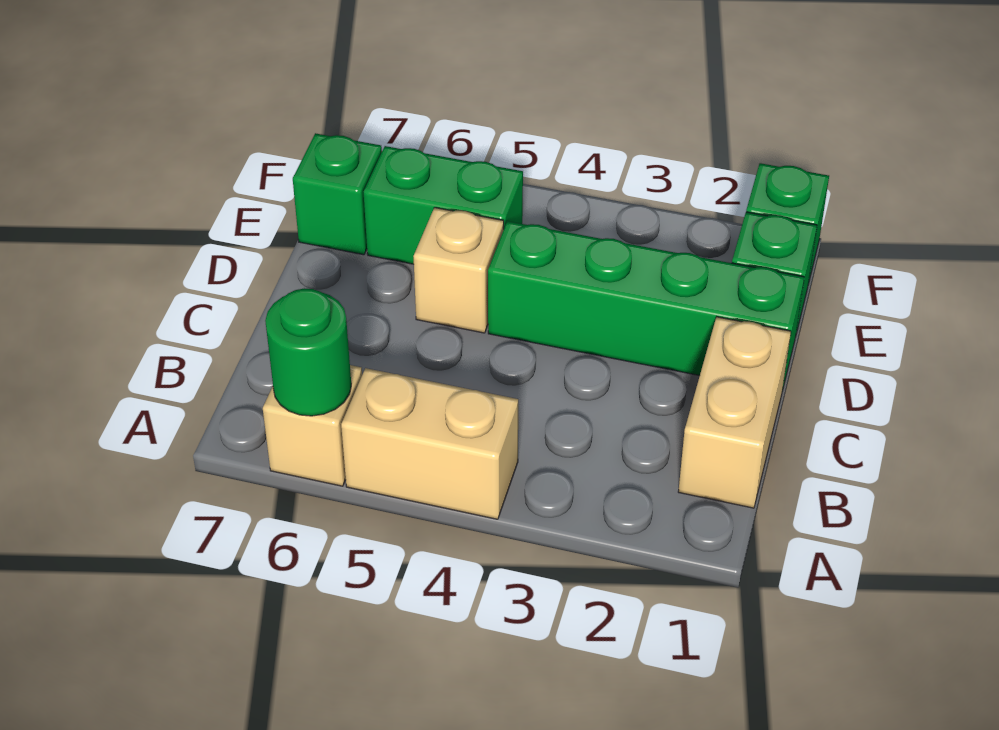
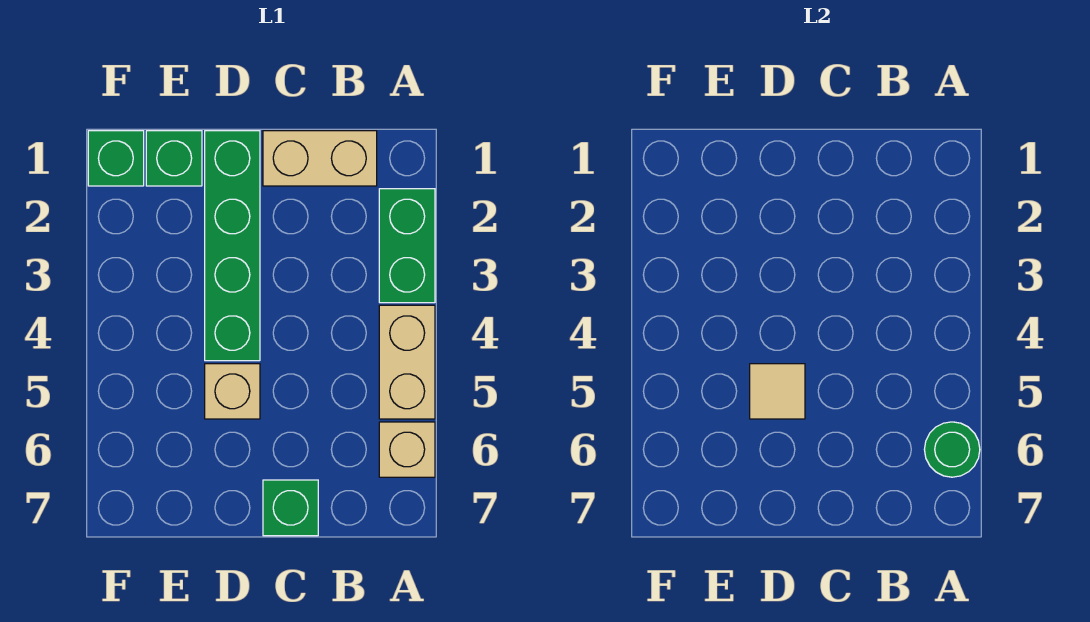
none -> tan tile D5 level 2
green brick E5:E6 level 1 -> green brick A2:A3 level 1
green brick E7 level 1 -> green brick C7 level 1

